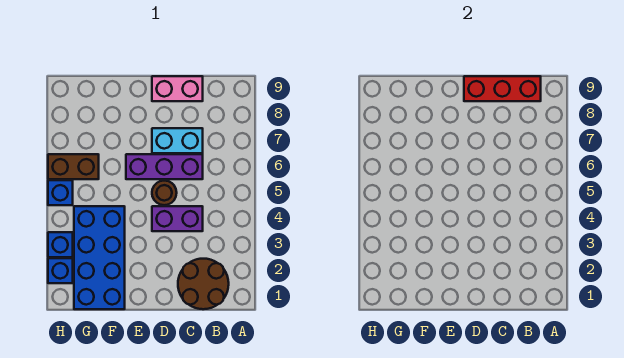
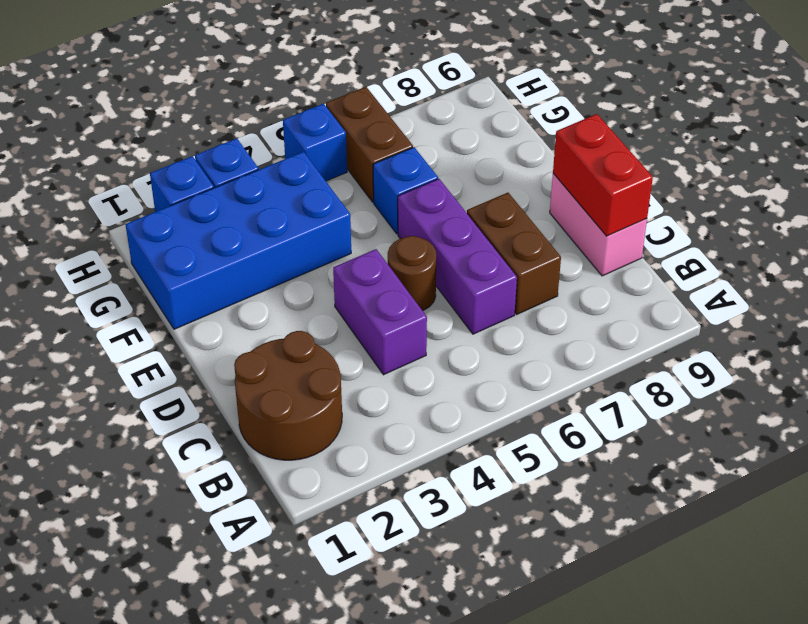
red brick B9:D9 level 2 -> red brick C9:D9 level 2
cyan brick C7:D7 level 1 -> brown brick C7:D7 level 1
none -> blue brick F6 level 1

